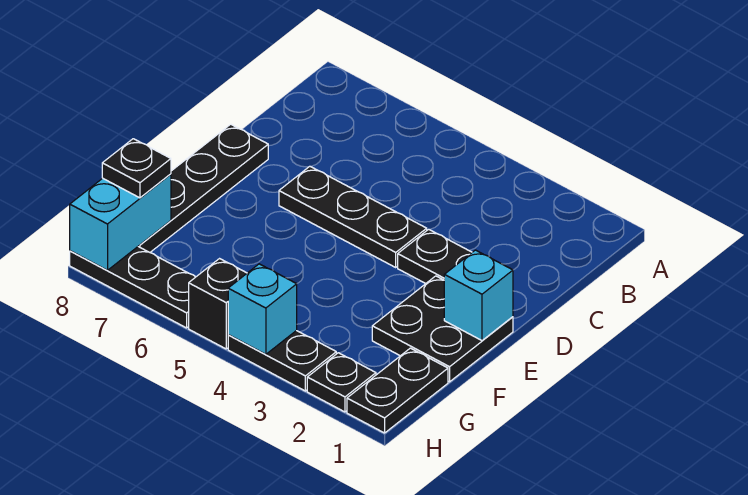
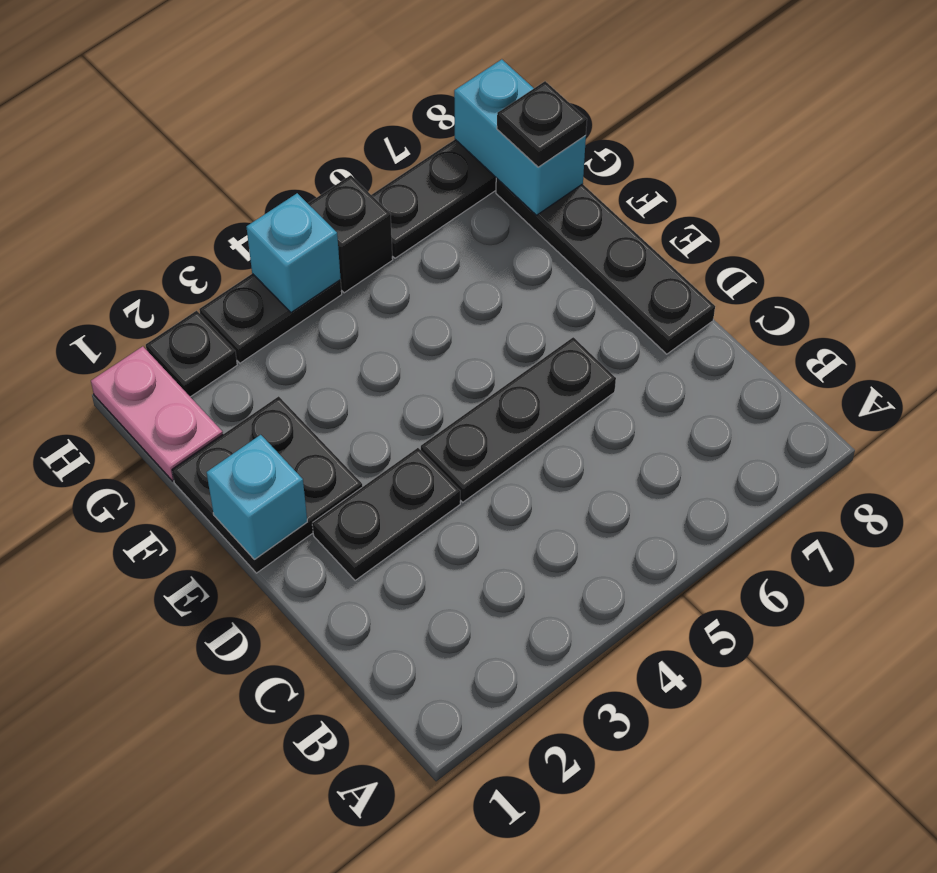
black plate G1:H1 level 1 -> pink plate G1:H1 level 1

